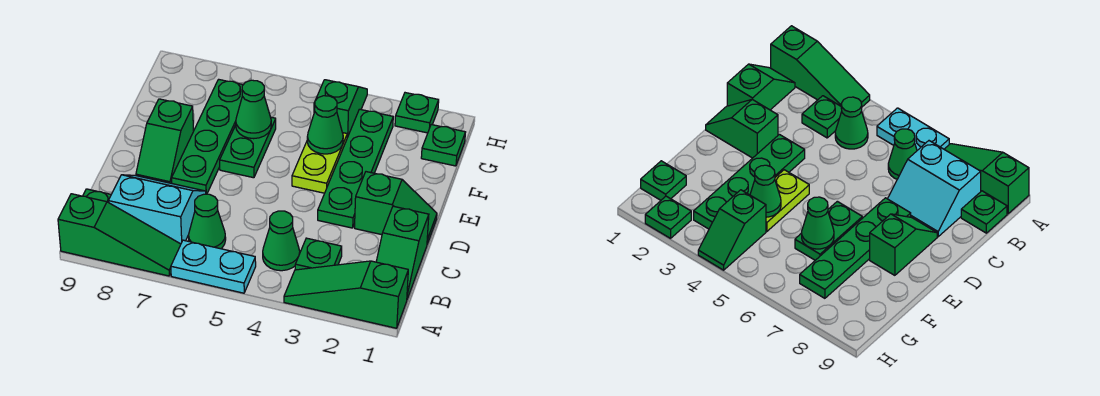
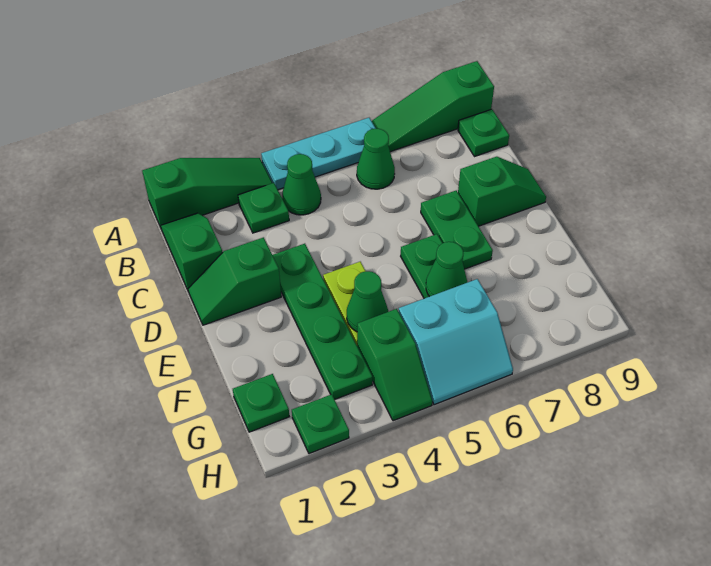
cyan plate A5:A6 level 1 -> cyan plate A4:A6 level 1
cyan slope B7:C8 level 1 top B -> cyan slope G5:H6 level 1 top G
green plate D7:G7 level 1 -> green plate D7:E7 level 1
green slope D8:E8 level 1 top E -> green slope D8:D9 level 1 top 8

